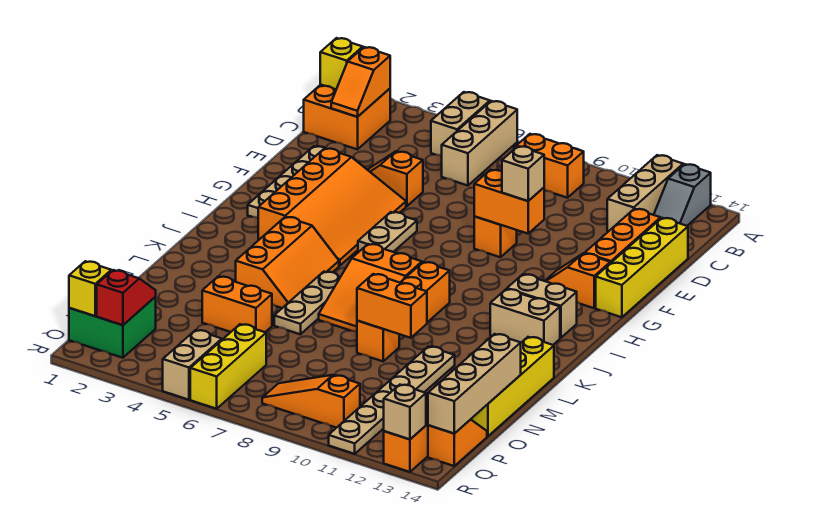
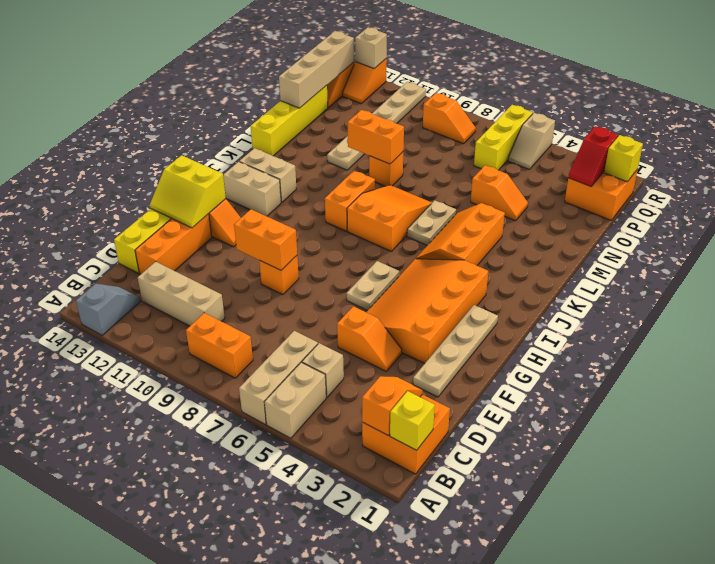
tan brick A12:C12 level 1 -> tan brick C10:C12 level 1
tan brick F10 level 3 -> tan brick C5 level 1
none -> yellow slope F13:G14 level 2 top G
tan plate K6:M6 level 1 -> tan plate K6:L6 level 1
orange brick N4:N5 level 1 -> orange slope N4:N5 level 1 top 5
green brick P1:Q2 level 1 -> orange brick P1:Q2 level 1
tan brick Q5:R5 level 1 -> tan slope Q5:R5 level 1 top R
orange slope Q8:Q10 level 1 top 10 -> orange slope Q8:Q9 level 1 top 9

